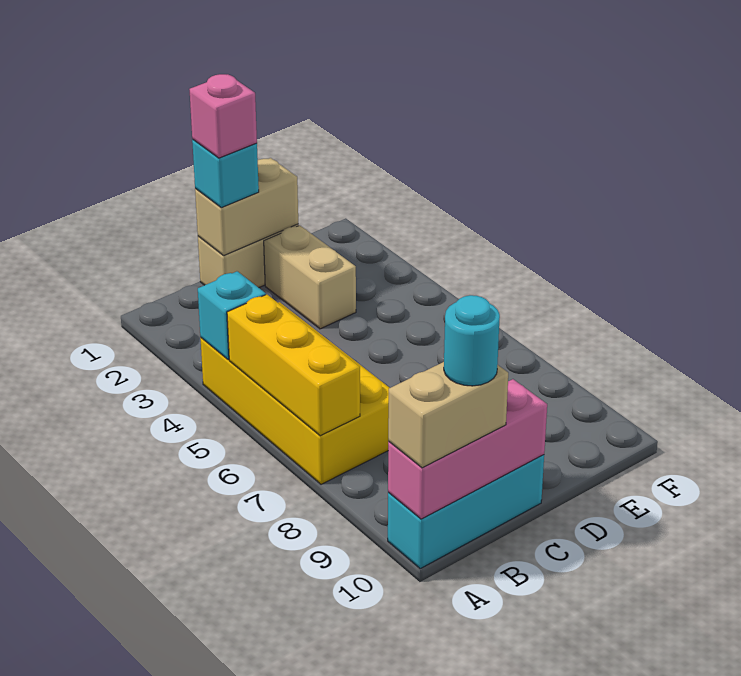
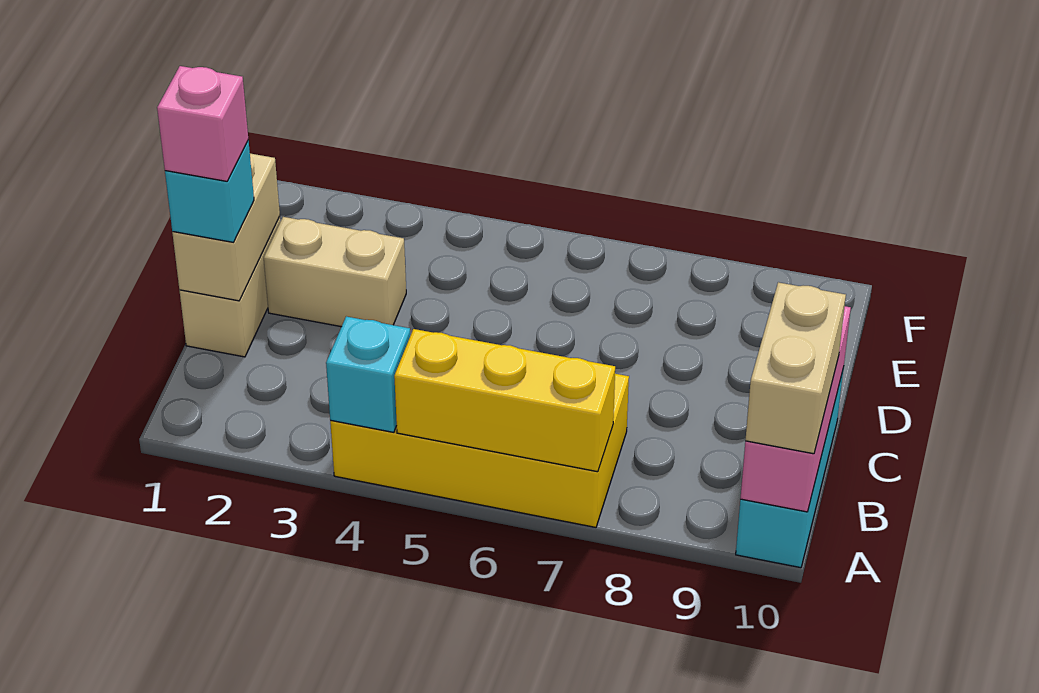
cyan round brick B10 level 4 -> none

